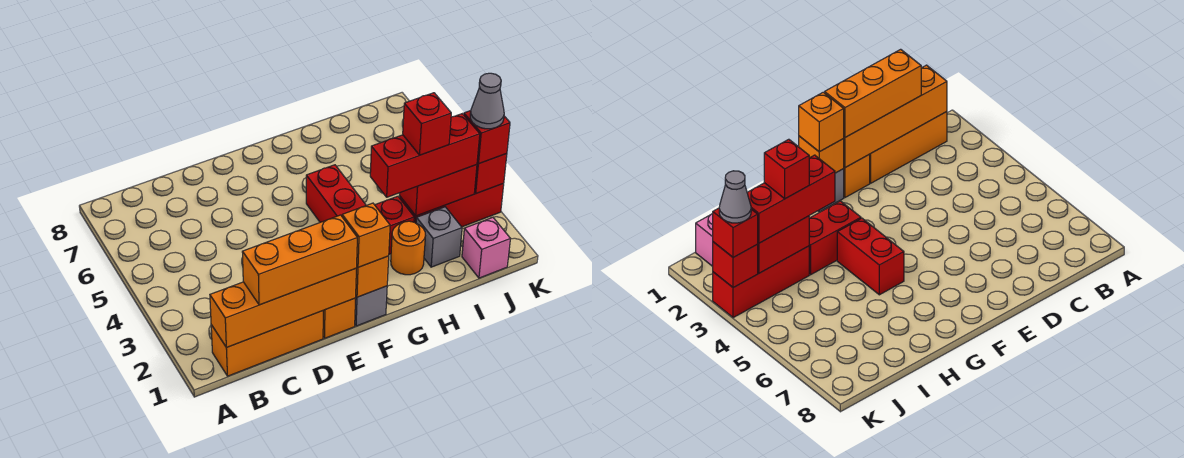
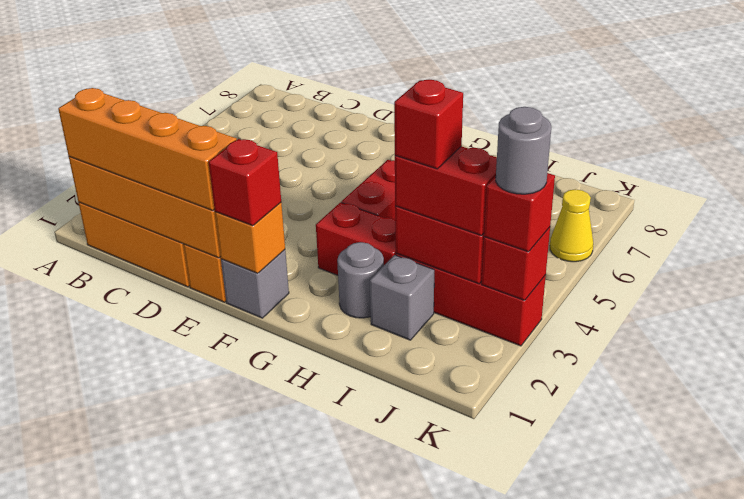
orange brick C1:E1 level 3 -> orange brick B1:E1 level 3
orange brick F1 level 3 -> red brick F1 level 3
orange round brick H2 level 1 -> grey round brick H2 level 1
red brick H3:J3 level 3 -> red brick I3:J3 level 3
pink brick J1 level 1 -> none
grey cone K3 level 4 -> grey round brick K3 level 4
none -> yellow cone K6 level 1

